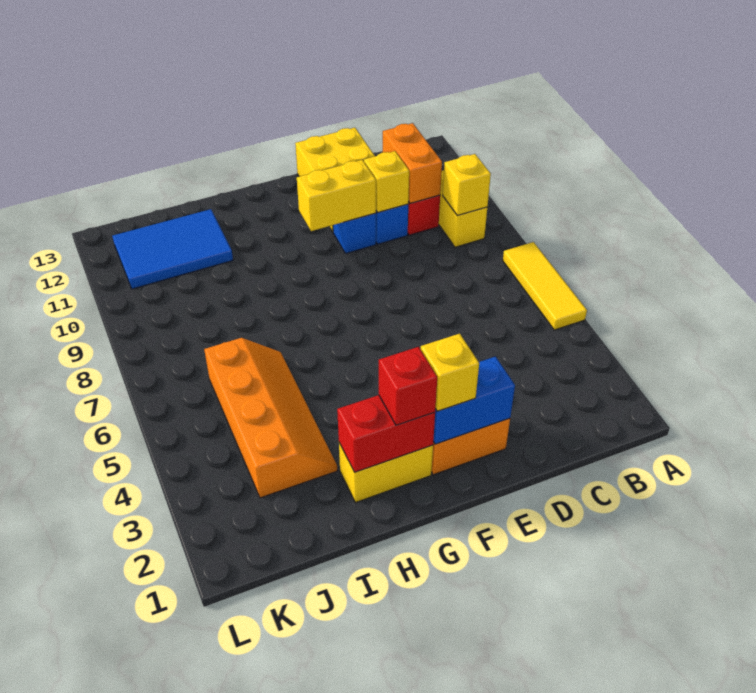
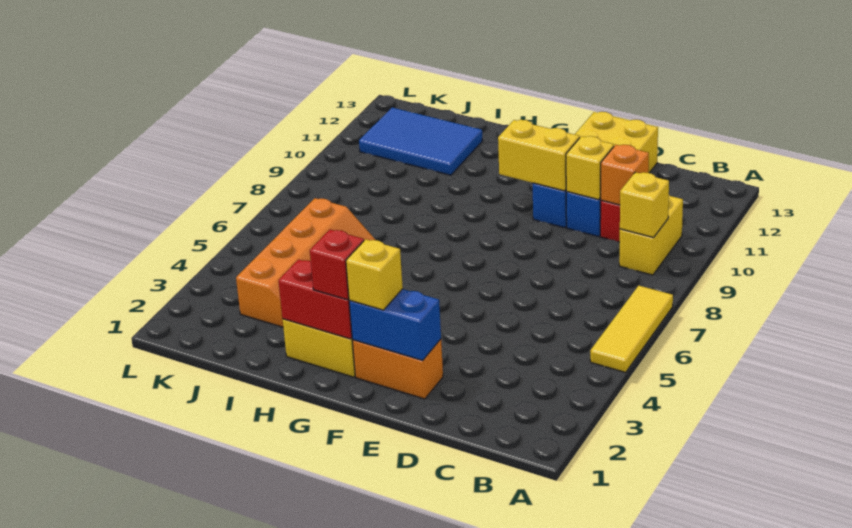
orange brick C10:C11 level 2 -> orange brick C10 level 2

